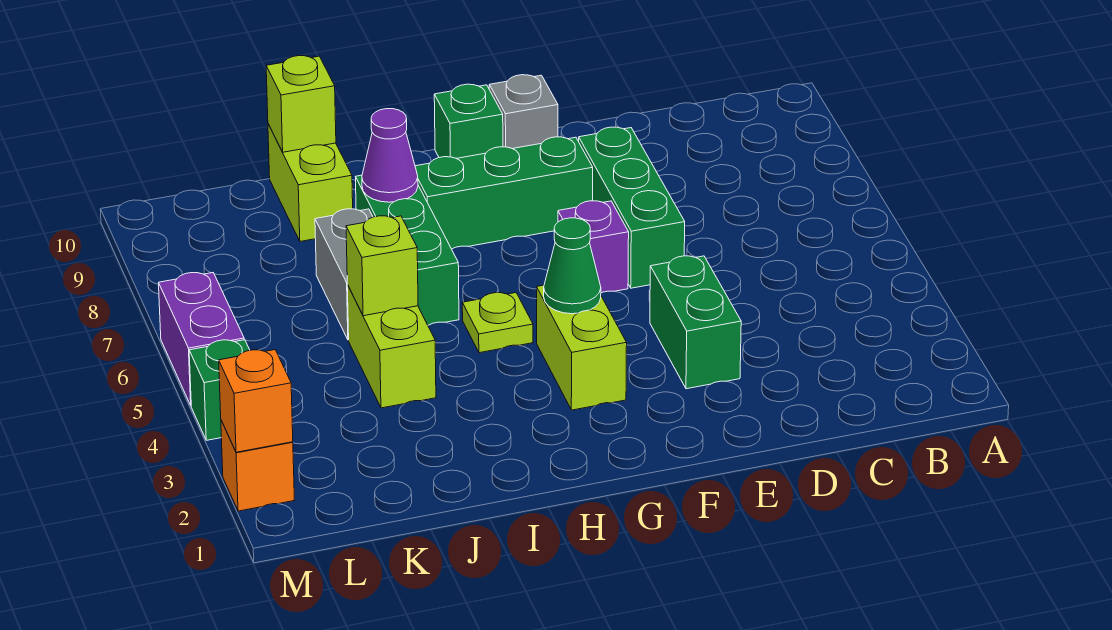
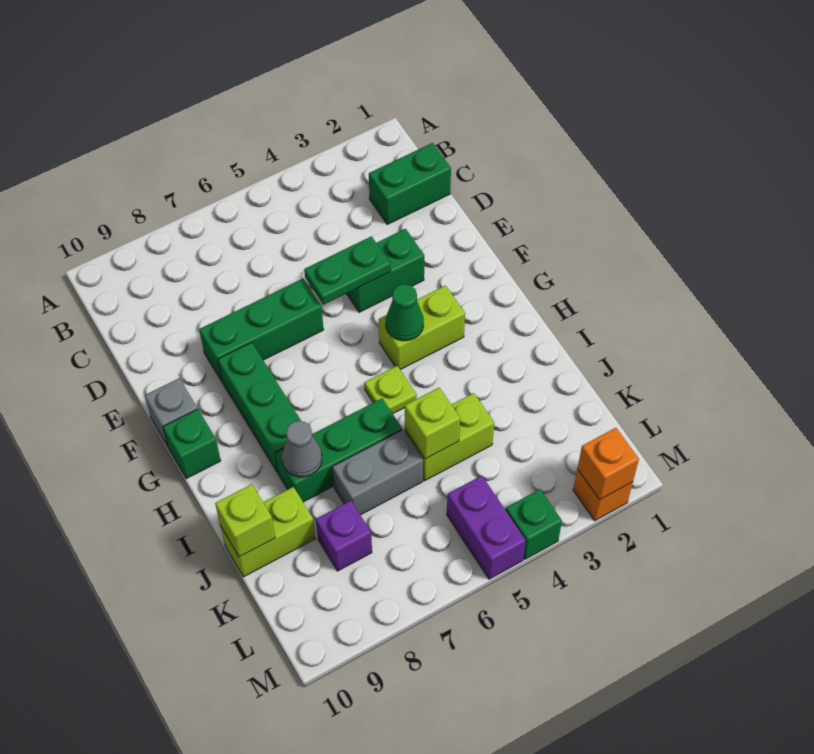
none -> green brick C1:C2 level 1
none -> green plate E4:E5 level 2
purple brick F6 level 1 -> purple brick K8 level 1
purple cone I8 level 2 -> grey cone I8 level 2
purple brick M5:M6 level 1 -> purple brick L5:M5 level 1

